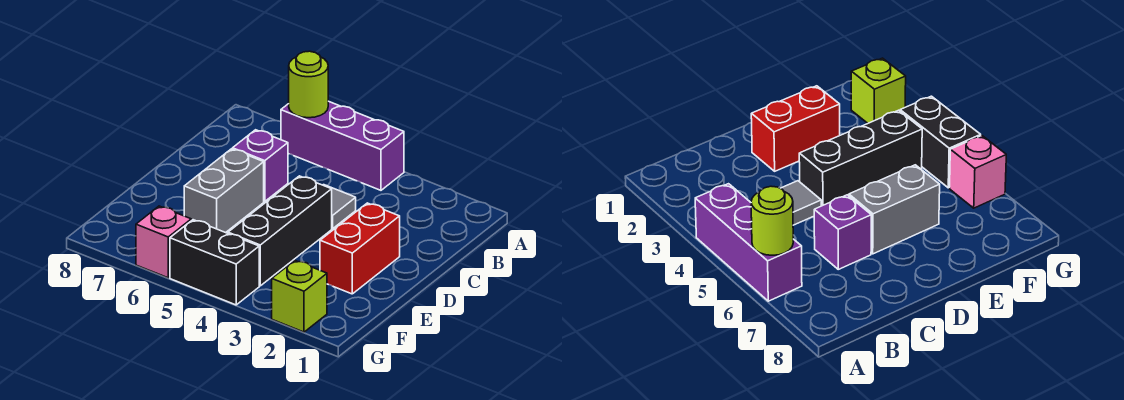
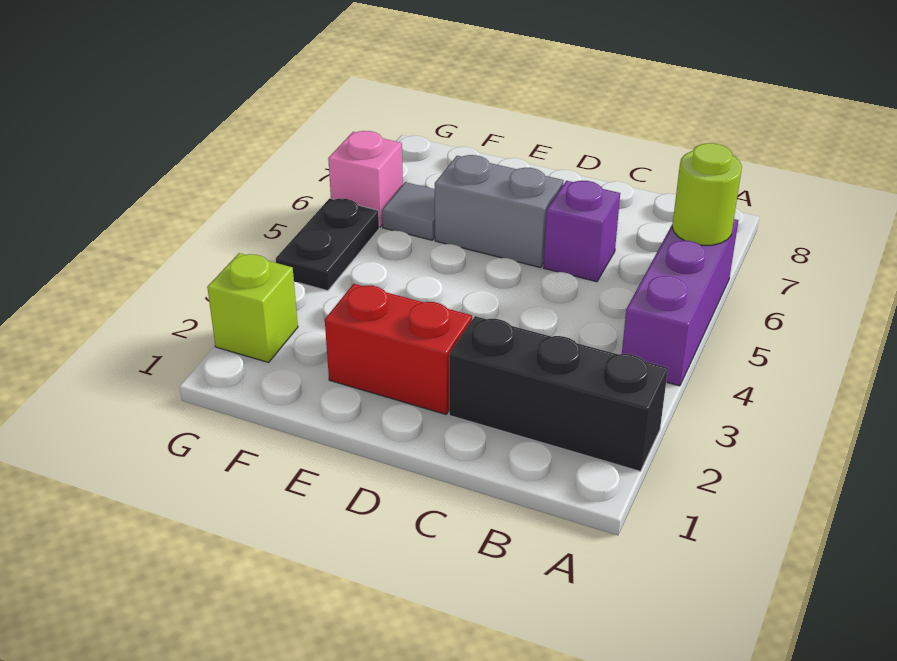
grey tile C4 level 1 -> grey tile F6 level 1
black brick D4:F4 level 1 -> black brick A2:C2 level 1
black brick G4:G5 level 1 -> black plate G4:G5 level 1

